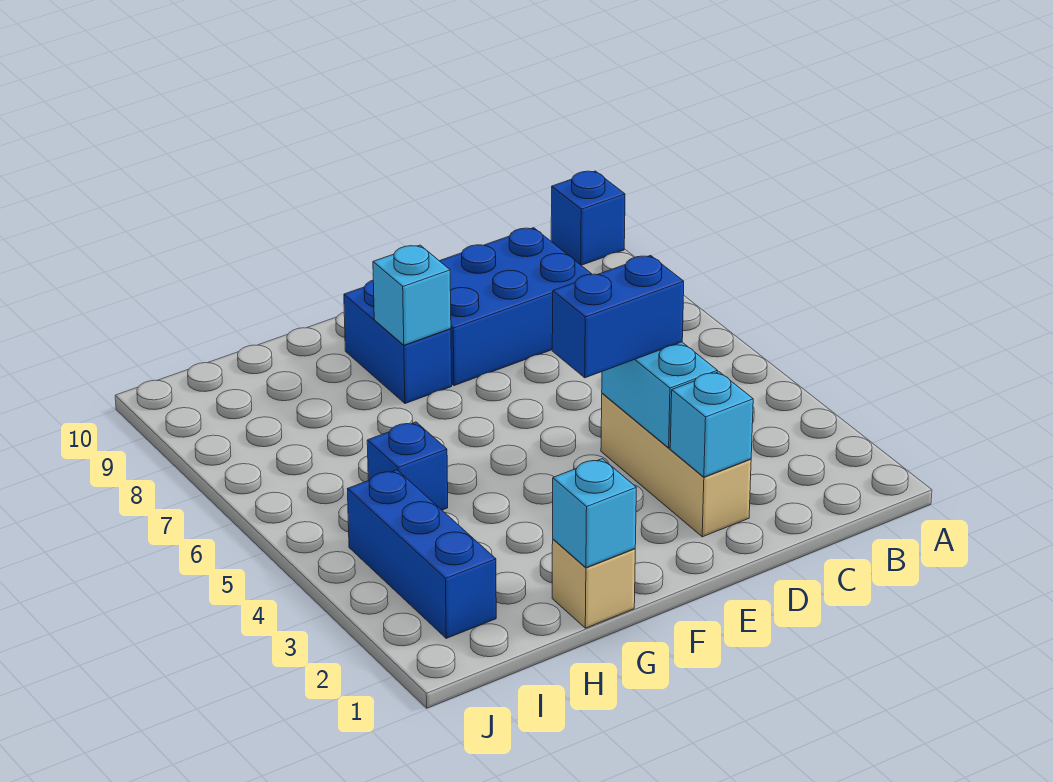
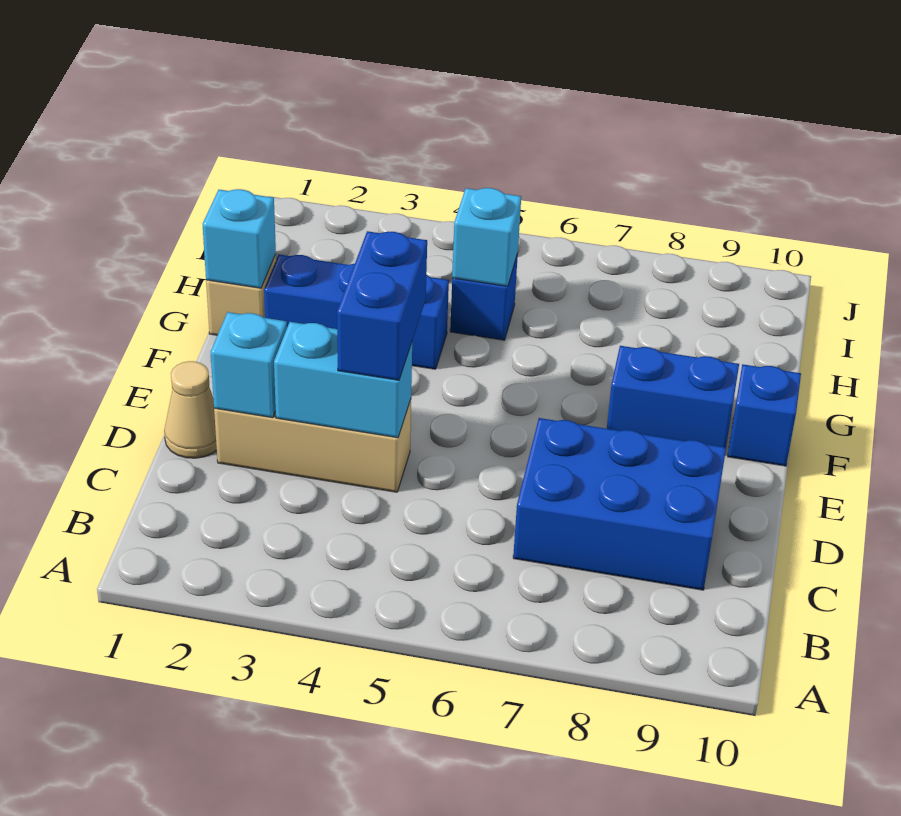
blue brick A10 level 1 -> blue brick F10 level 1
blue brick C8:E9 level 1 -> blue brick C7:D9 level 1
none -> tan cone D1 level 1
cyan brick F8 level 2 -> cyan brick H5 level 2
blue brick I2:I4 level 1 -> blue brick G2:G4 level 1

